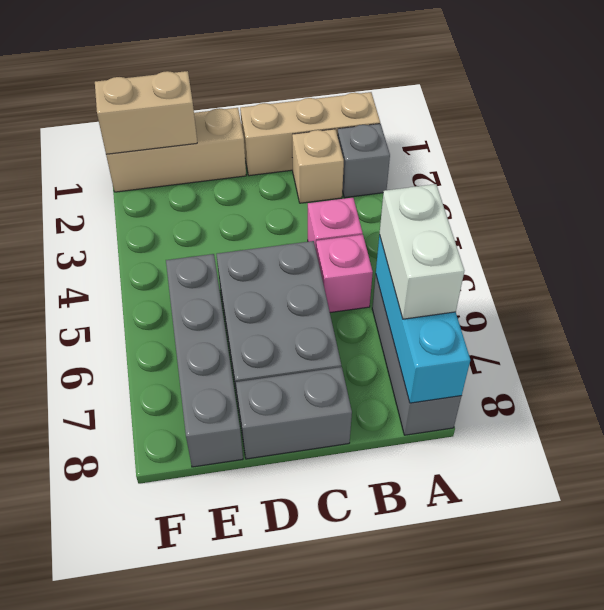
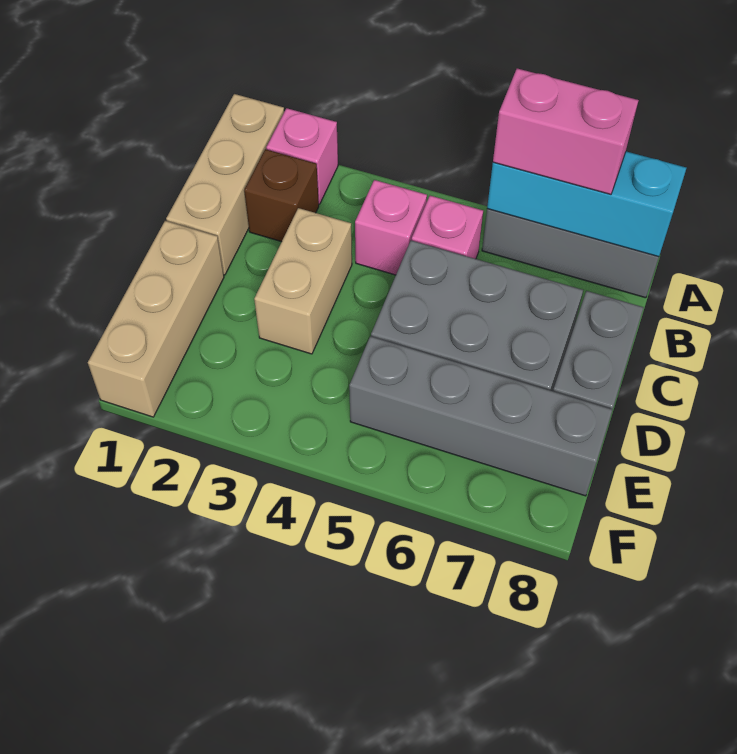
grey brick A2 level 1 -> pink brick A2 level 1
white brick A6:A7 level 3 -> pink brick A6:A7 level 3
tan brick B2 level 1 -> brown brick B2 level 1
tan brick E1:F1 level 2 -> tan brick C3:D3 level 1

